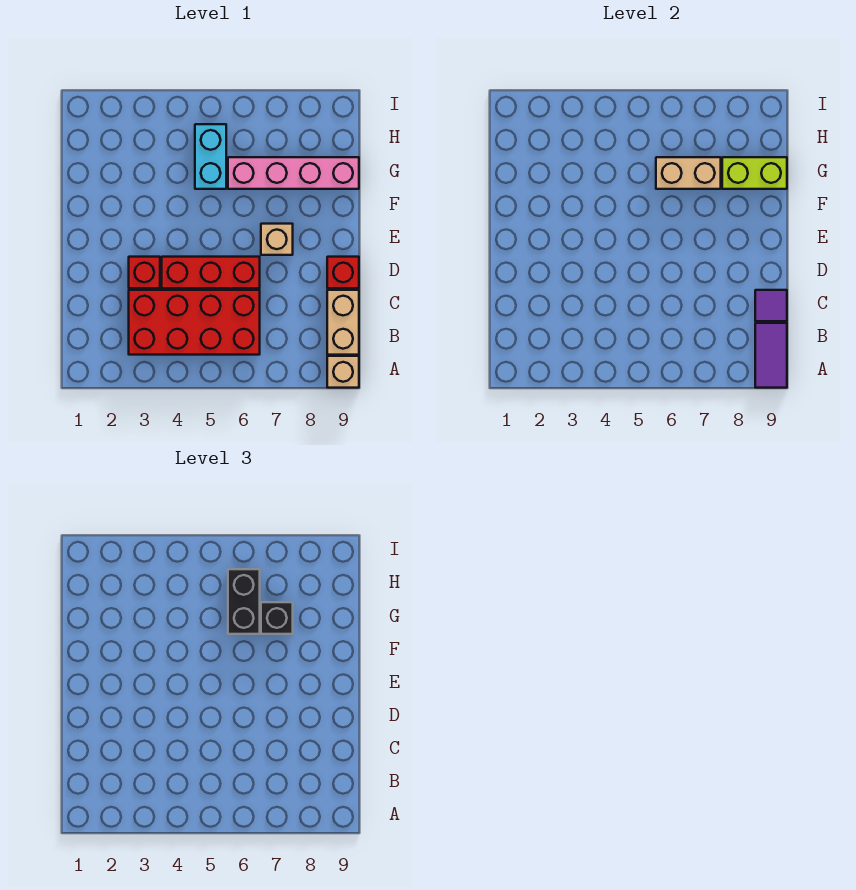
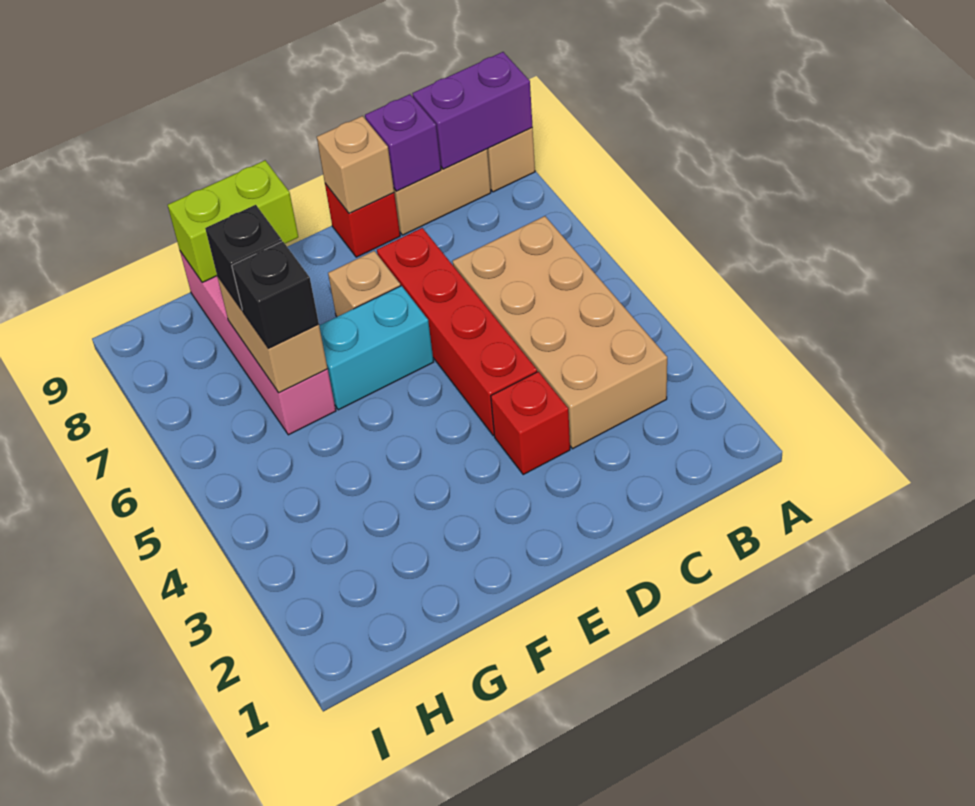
purple tile A9:B9 level 2 -> purple brick A9:B9 level 2
red brick B3:C6 level 1 -> tan brick B3:C6 level 1
purple tile C9 level 2 -> purple brick C9 level 2
red brick D4:D6 level 1 -> red brick D4:D7 level 1
none -> tan brick D9 level 2
cyan brick G5:H5 level 1 -> cyan brick E6:F6 level 1
black brick G6:H6 level 3 -> black brick G6 level 3
lime brick G8:G9 level 2 -> lime brick F9:G9 level 2

